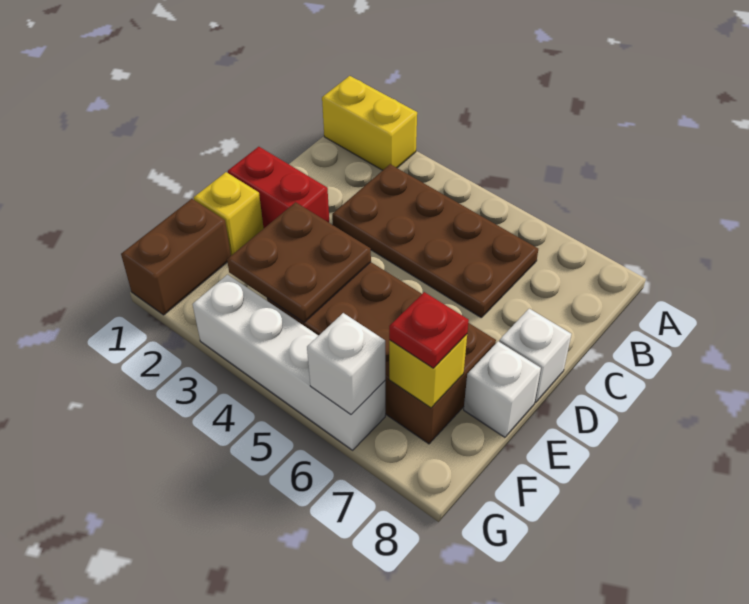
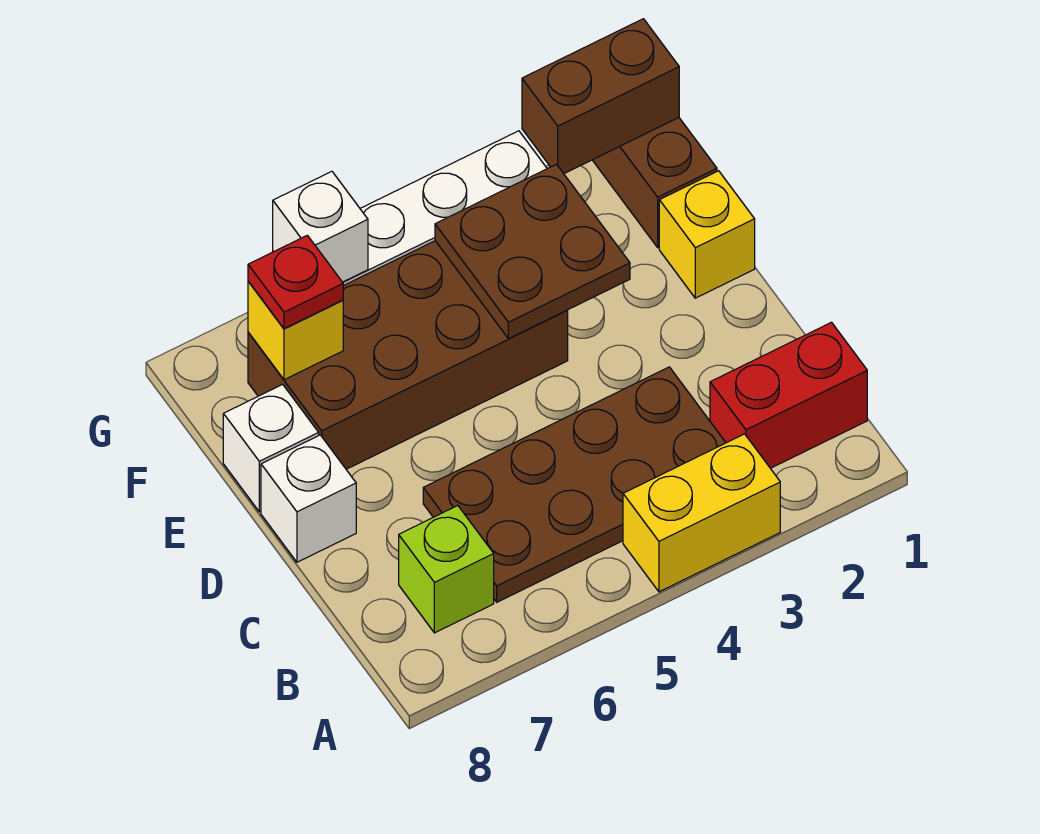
yellow brick A1:A2 level 1 -> yellow brick A3:A4 level 1
none -> lime brick B7 level 1
red brick D1:D2 level 1 -> red brick B1:B2 level 1
none -> brown brick G1:G2 level 2

